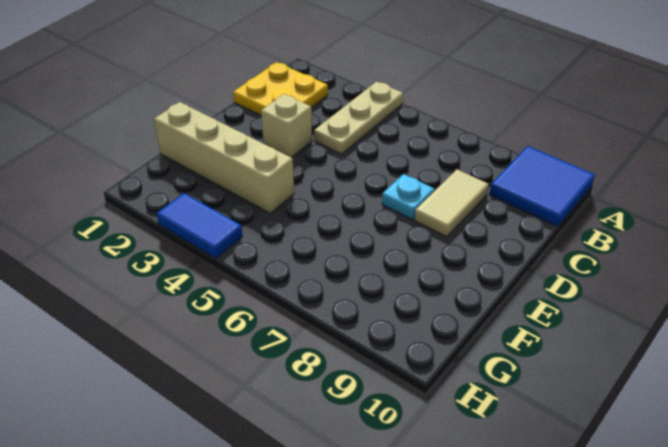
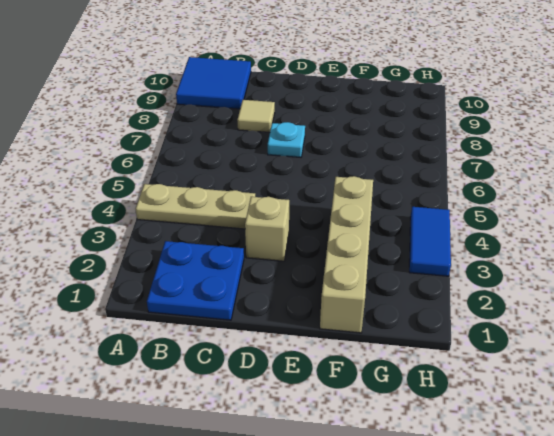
yellow plate B1:C2 level 1 -> blue plate B1:C2 level 1
tan tile C8:D8 level 1 -> tan tile C8 level 1

